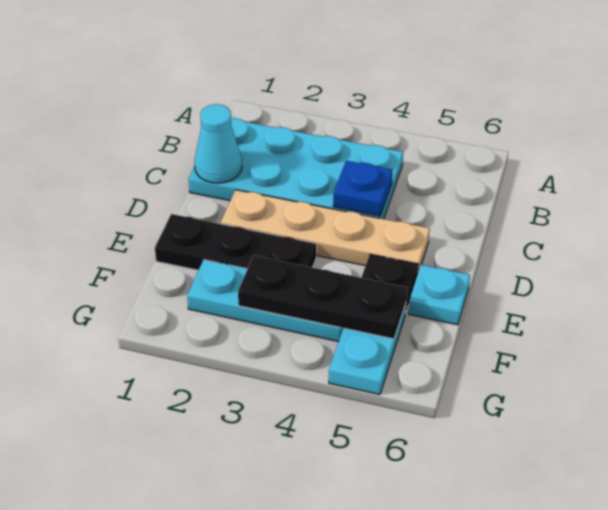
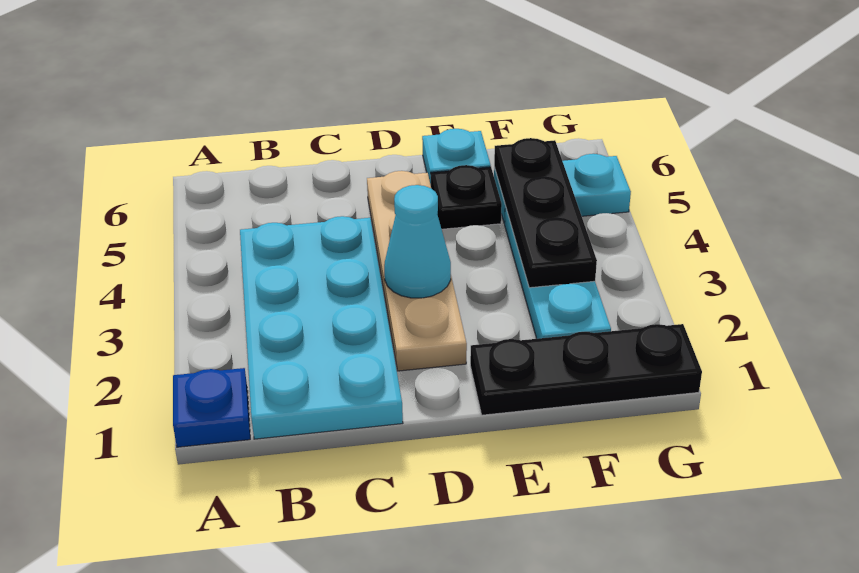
cyan cone C1 level 2 -> cyan cone D3 level 2
blue plate C4 level 2 -> blue plate A1 level 1
black plate E1:E3 level 1 -> black plate E1:G1 level 1

